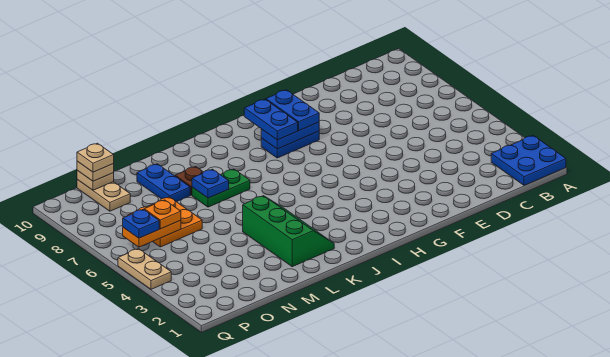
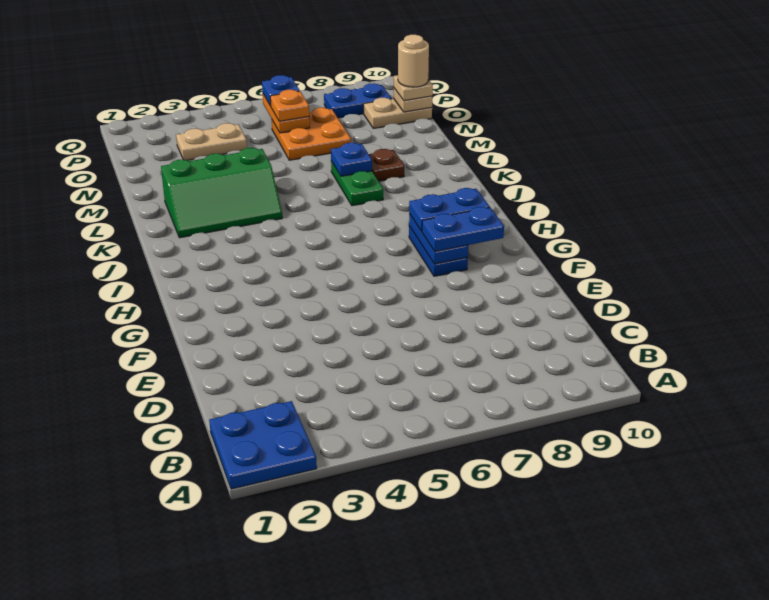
blue plate M8:M9 level 1 -> blue plate P8:P9 level 1
tan plate O10 level 4 -> tan round brick O10 level 4
tan plate Q4:Q5 level 1 -> tan plate O3:O4 level 1

